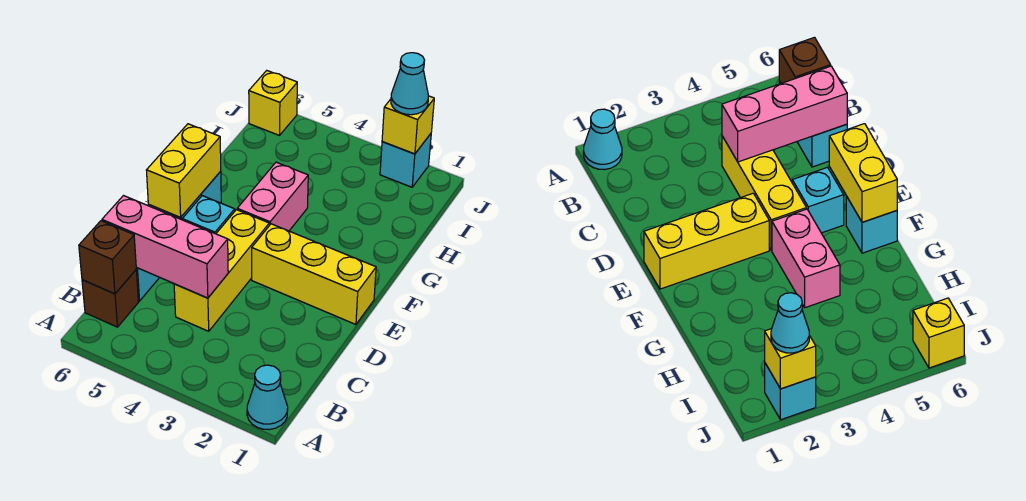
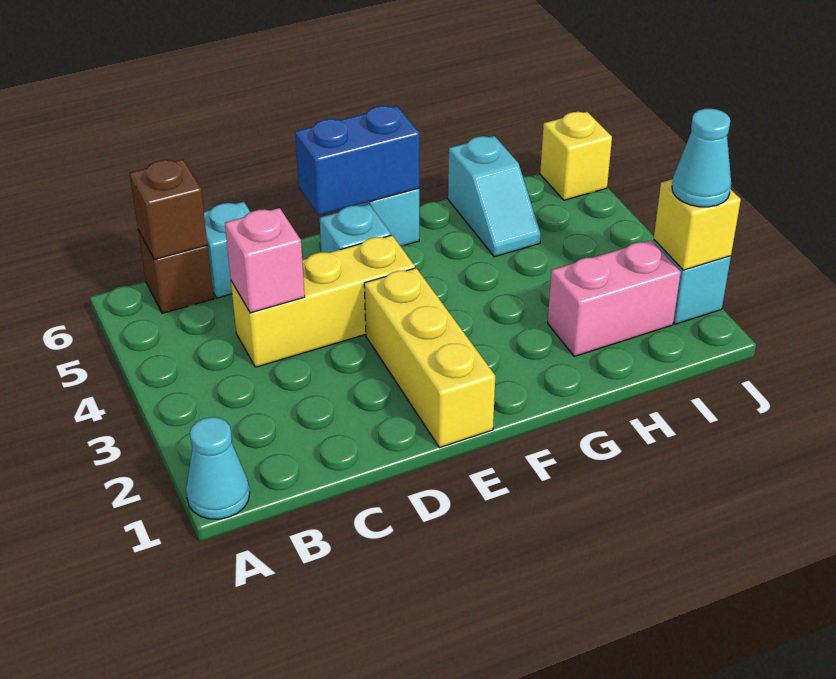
pink brick C4:C6 level 2 -> pink brick C4 level 2
yellow brick E6:F6 level 2 -> blue brick E6:F6 level 2
pink brick F4:G4 level 1 -> pink brick H2:I2 level 1
none -> cyan slope H5:H6 level 1 top 6

